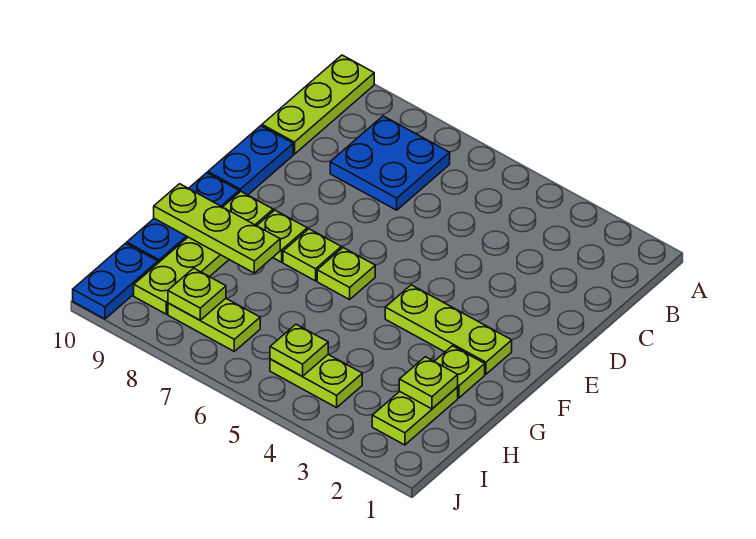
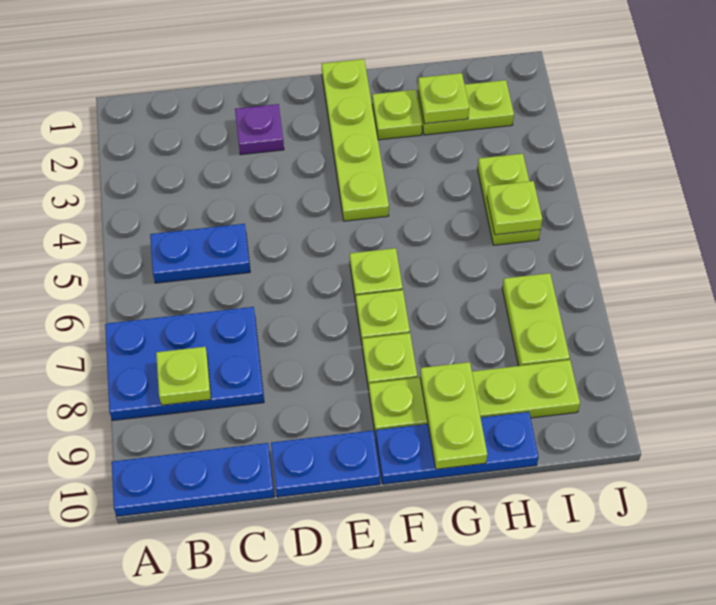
lime plate A10:C10 level 1 -> blue plate A10:C10 level 1
blue plate B7:C8 level 1 -> blue plate A7:C8 level 1
none -> purple plate D2 level 1
lime plate F2:F4 level 1 -> lime plate F1:F4 level 1
lime plate G8:G10 level 2 -> lime plate G9:G10 level 2
lime plate I8 level 2 -> lime plate B8 level 2
blue plate I10:J10 level 1 -> blue plate B5:C5 level 1

